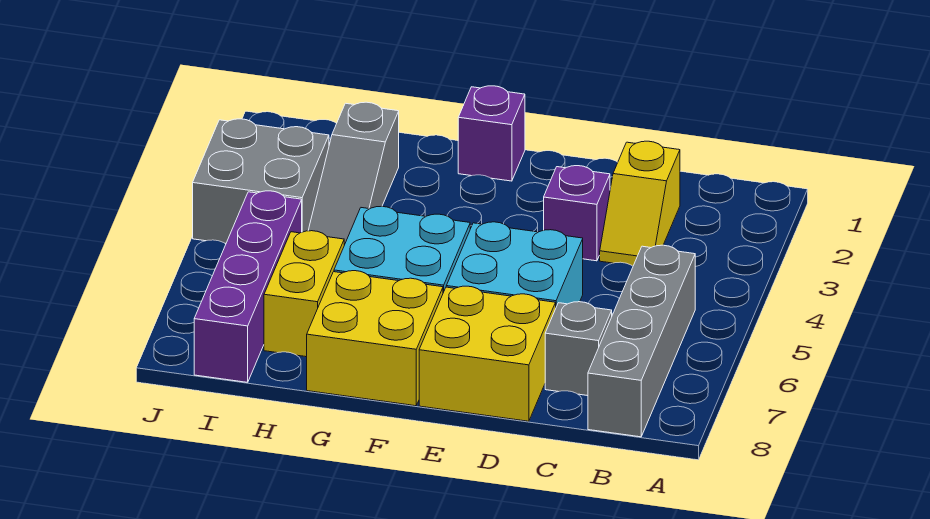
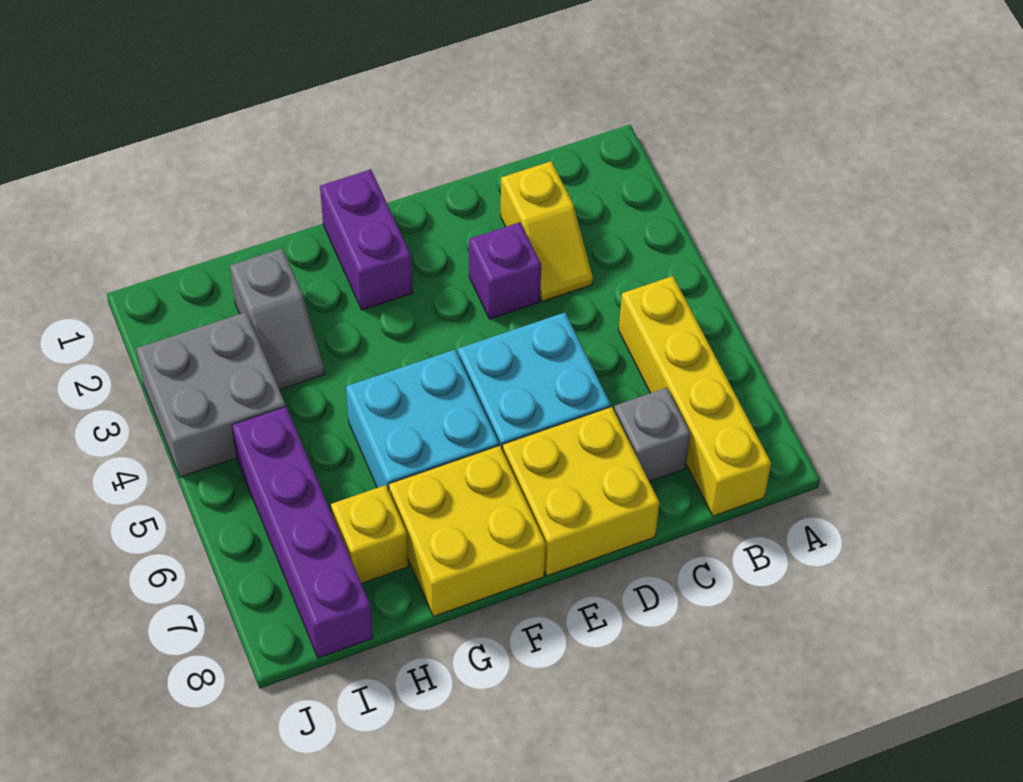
grey brick B5:B8 level 1 -> yellow brick B5:B8 level 1
purple brick F1 level 1 -> purple brick F1:F2 level 1
grey slope H2:H4 level 1 top 2 -> grey slope H2:H3 level 1 top 2
yellow brick H6:H7 level 1 -> yellow brick H7 level 1

